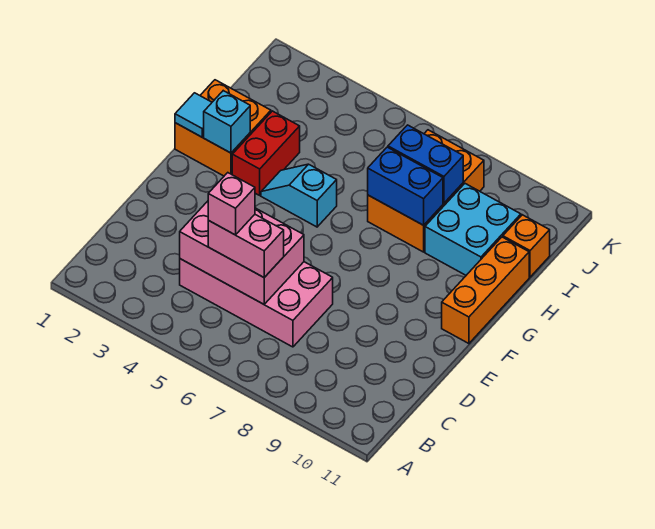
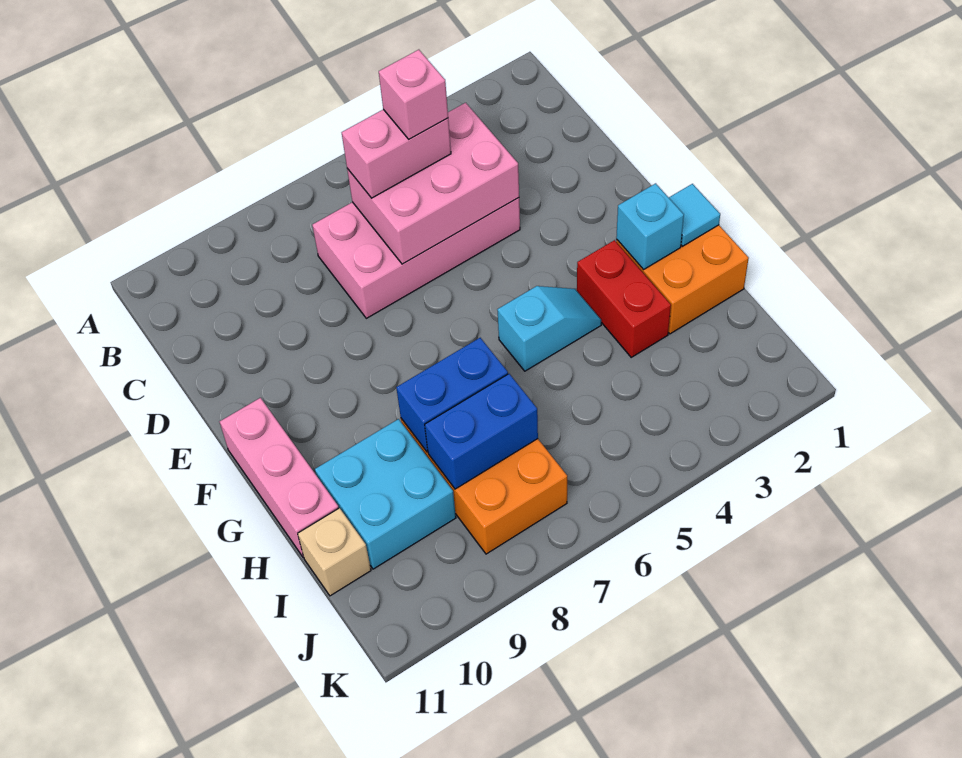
orange brick F11:H11 level 1 -> pink brick F11:H11 level 1
orange brick I11 level 1 -> tan brick I11 level 1

